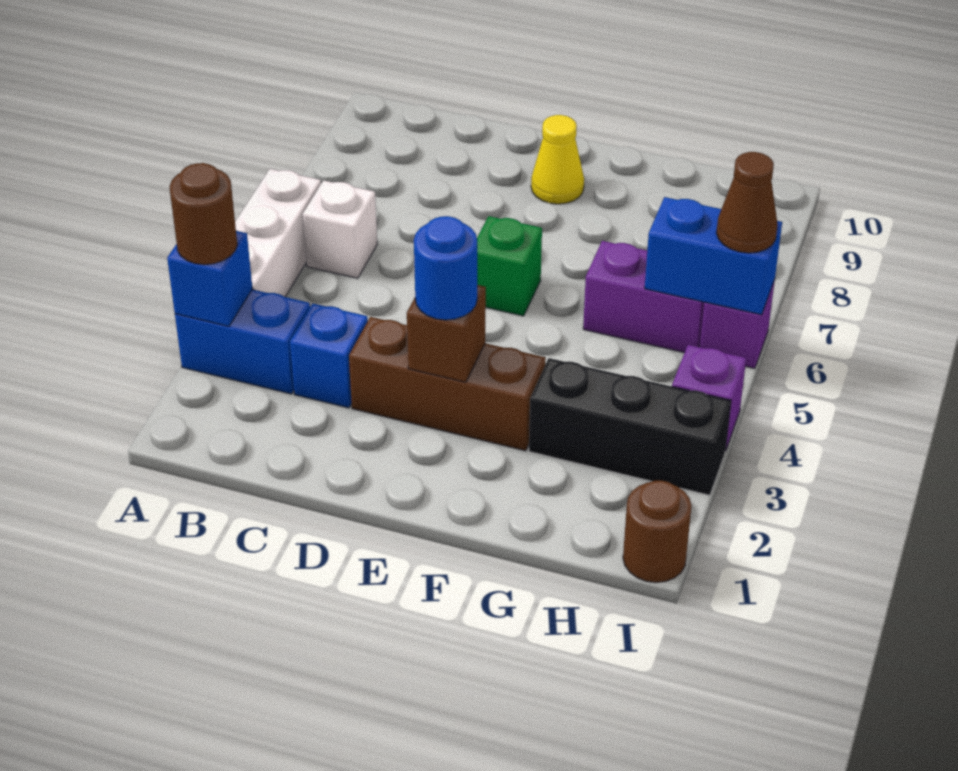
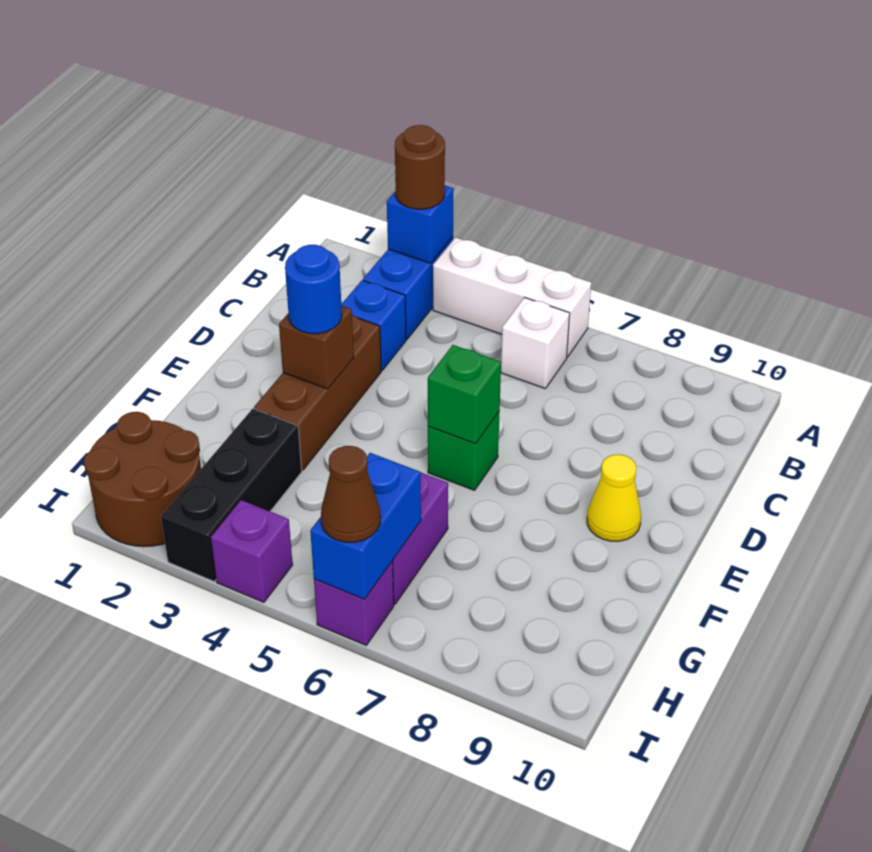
none -> green brick E6 level 2
brown round brick I1 level 1 -> brown round brick H1:I2 level 1

